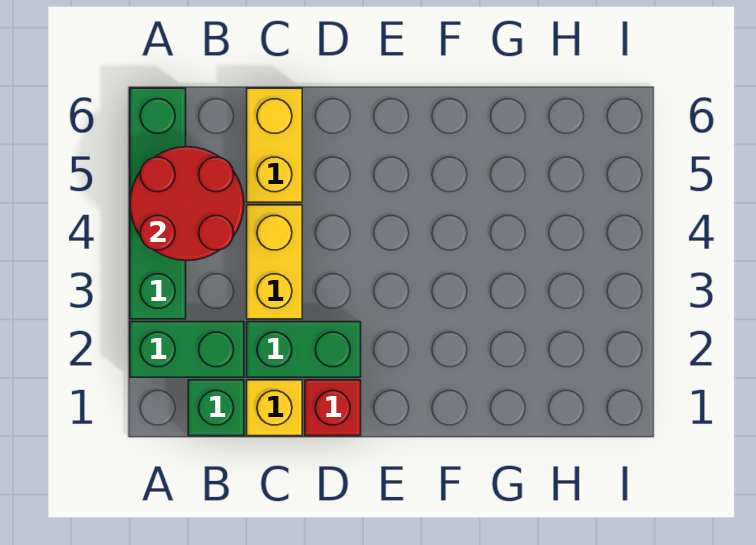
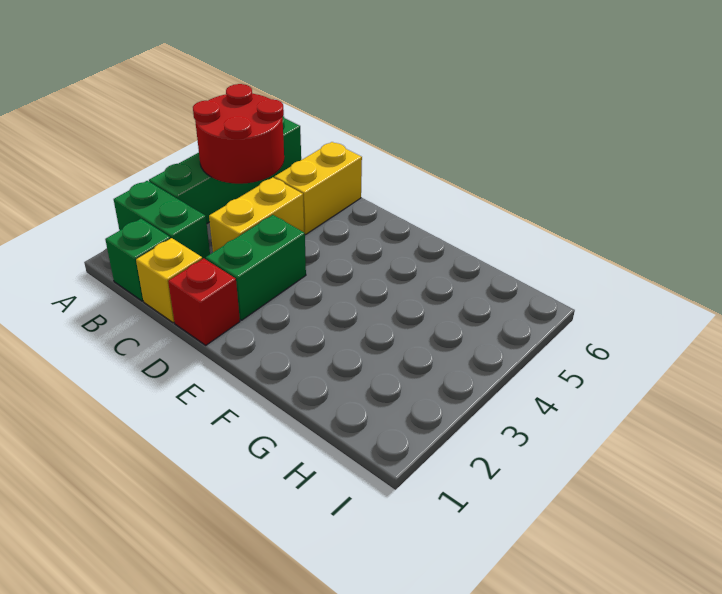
green brick C2:D2 level 1 -> green brick D2:D3 level 1

